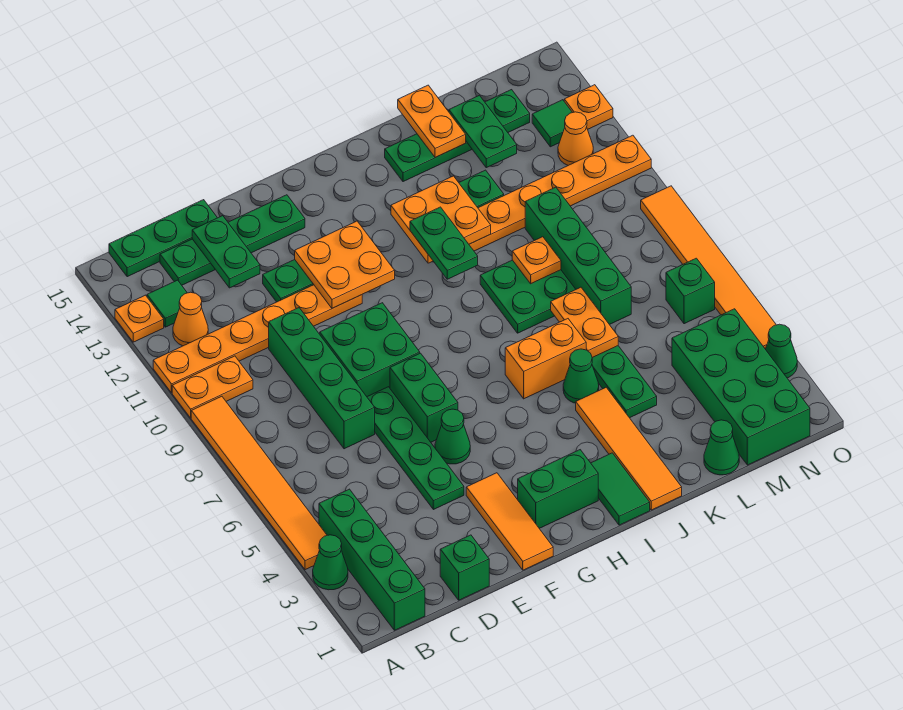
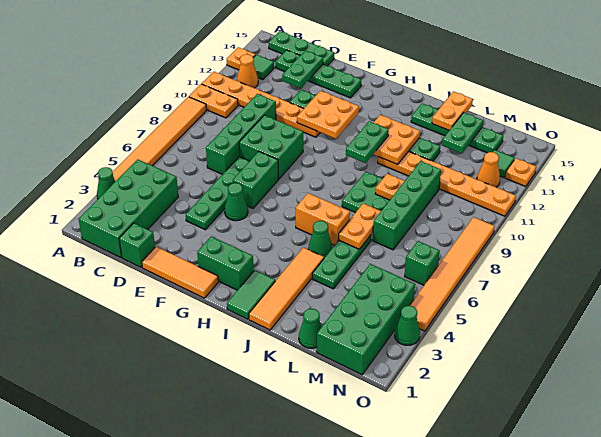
green brick B1:B4 level 1 -> green brick B1:C4 level 1
orange tile F1:F3 level 1 -> orange tile E1:G1 level 1

